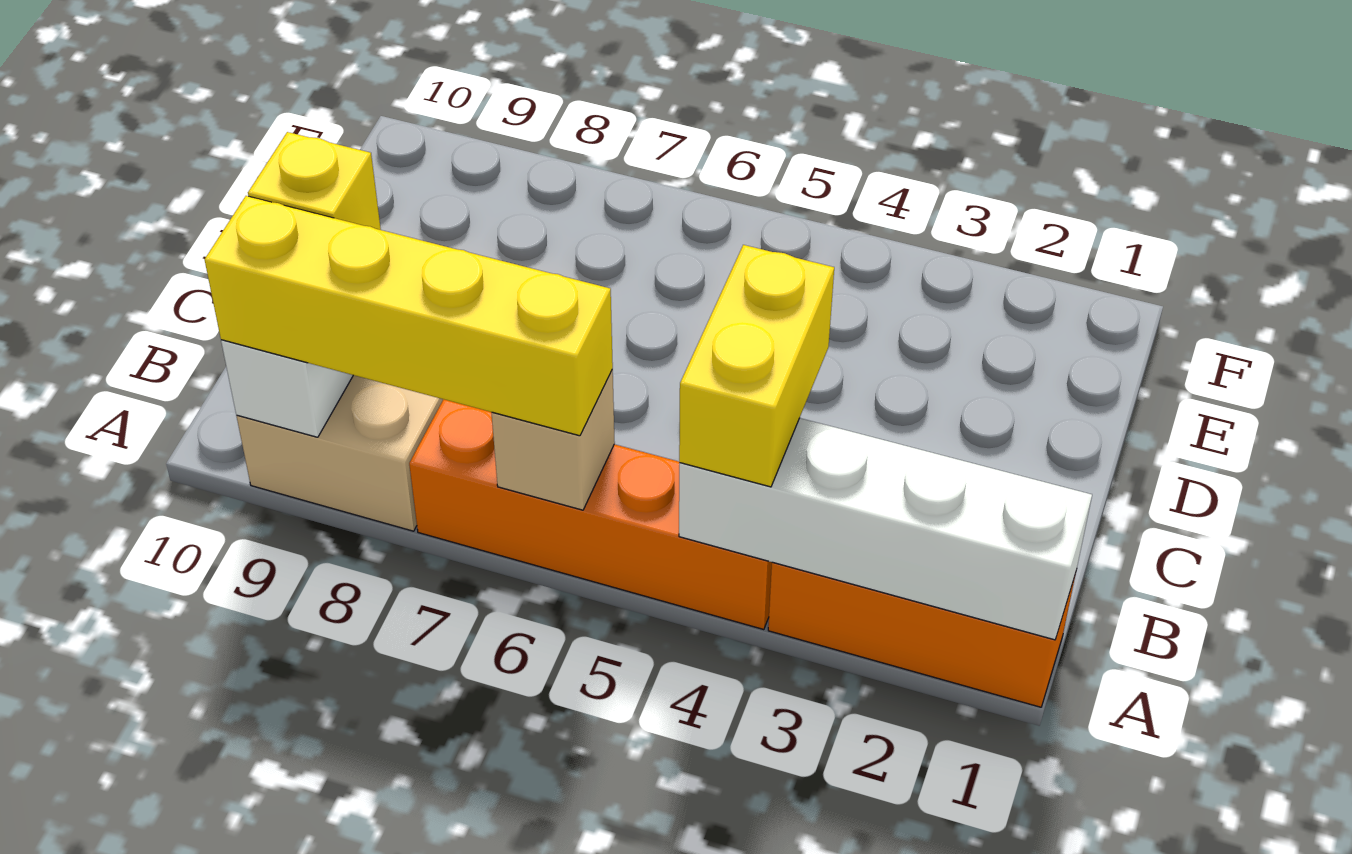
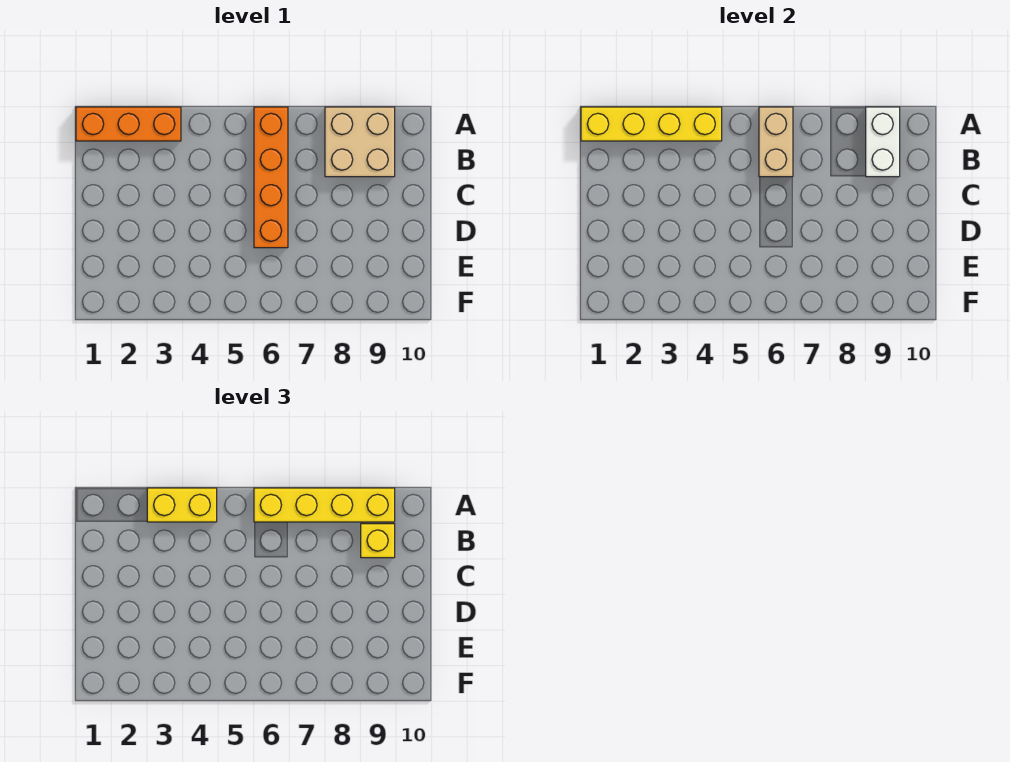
white brick A1:A4 level 2 -> yellow brick A1:A4 level 2
orange brick A4:A7 level 1 -> orange brick A6:D6 level 1
yellow brick A4:B4 level 3 -> yellow brick A3:A4 level 3
tan brick A6 level 2 -> tan brick A6:B6 level 2

